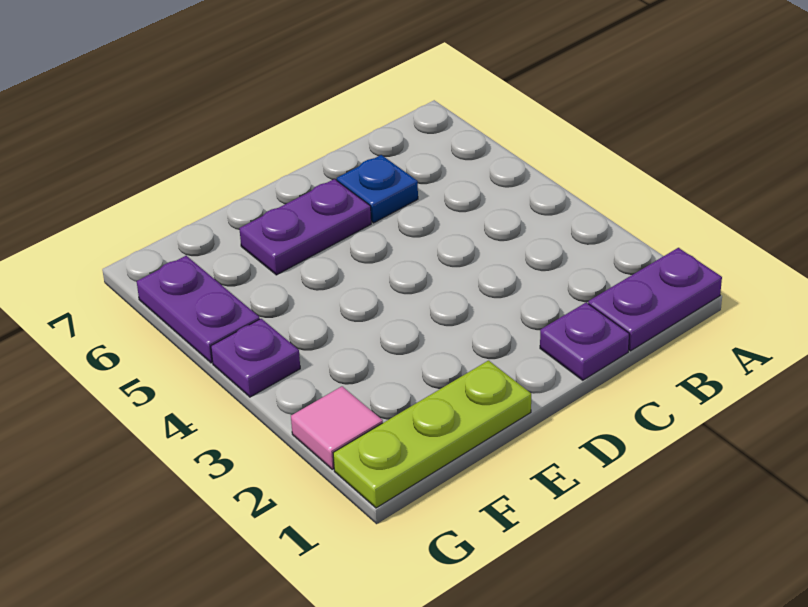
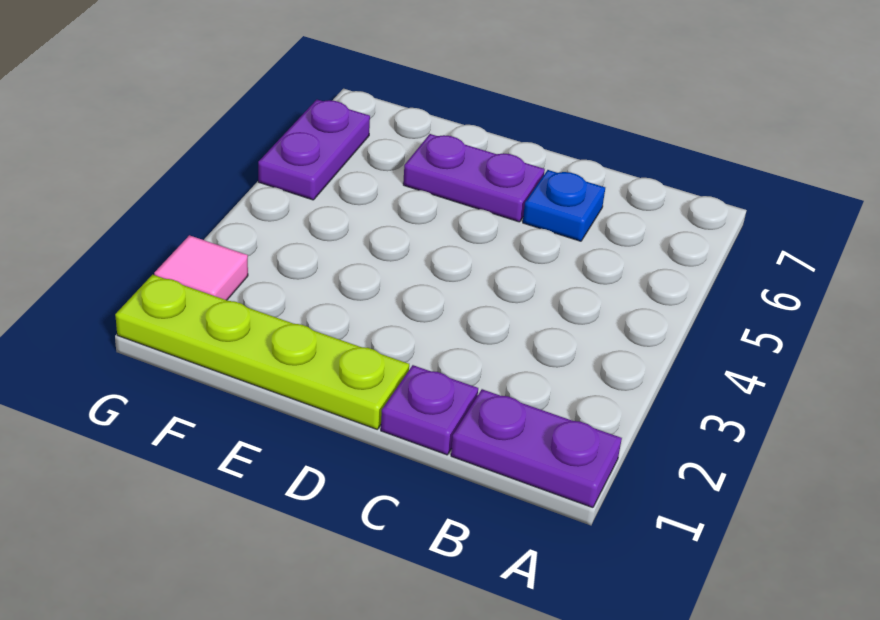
lime plate E1:G1 level 1 -> lime plate D1:G1 level 1
purple plate G4 level 1 -> none

